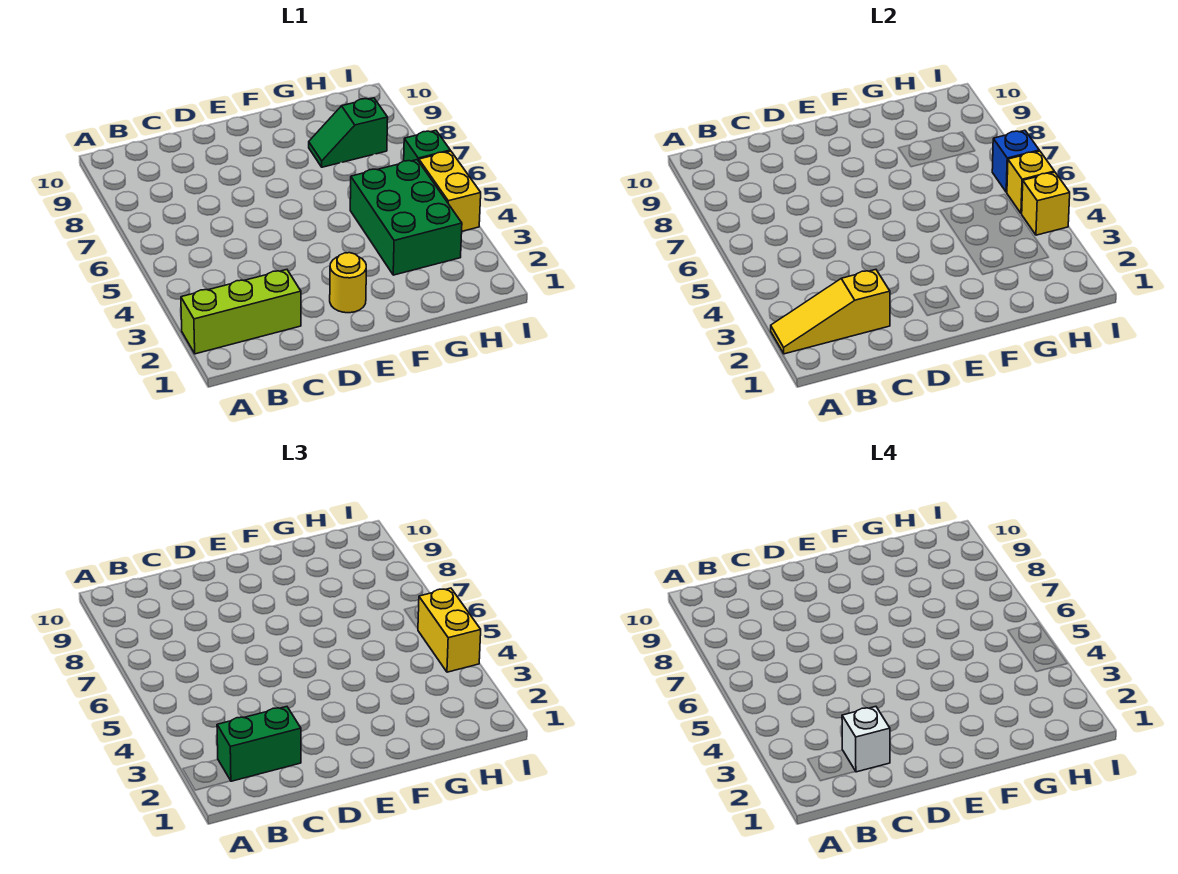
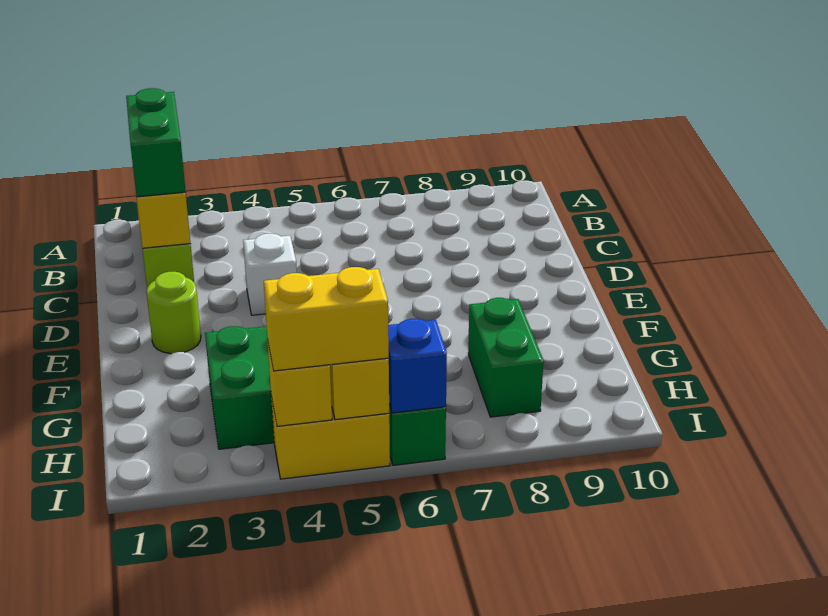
white brick C2 level 4 -> white brick D4 level 1
yellow round brick E2 level 1 -> lime round brick E2 level 1
green slope G8:H8 level 1 top H -> green brick G8:H8 level 1

